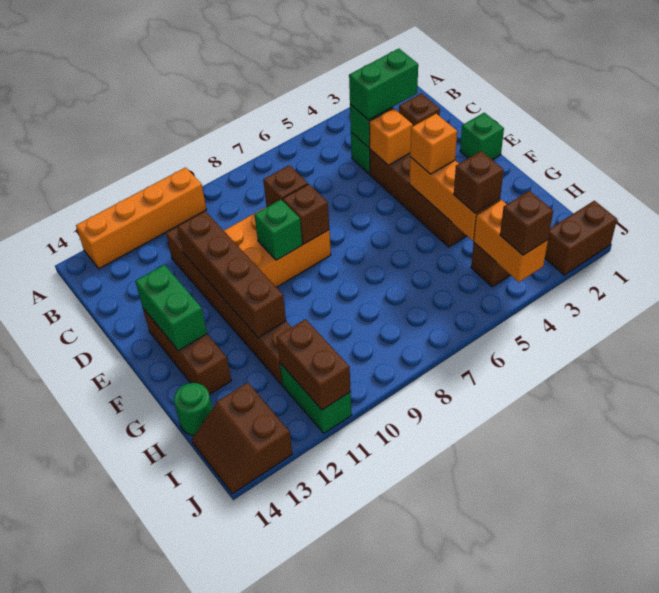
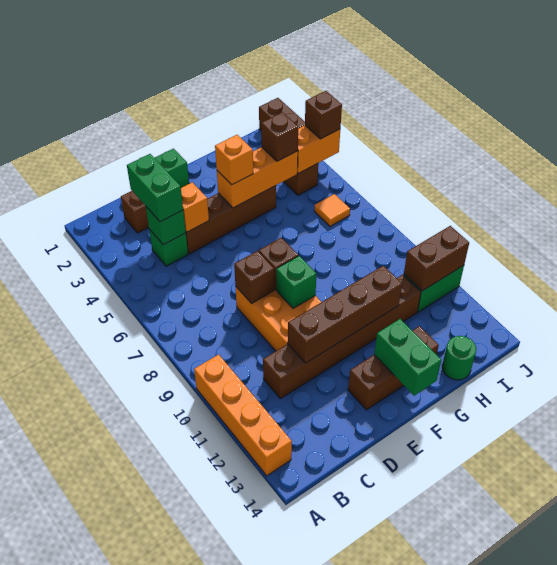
green brick E13:F13 level 2 -> green brick F13:F14 level 2
none -> orange tile I6 level 1
brown slope I13:J14 level 1 top 13 -> none

